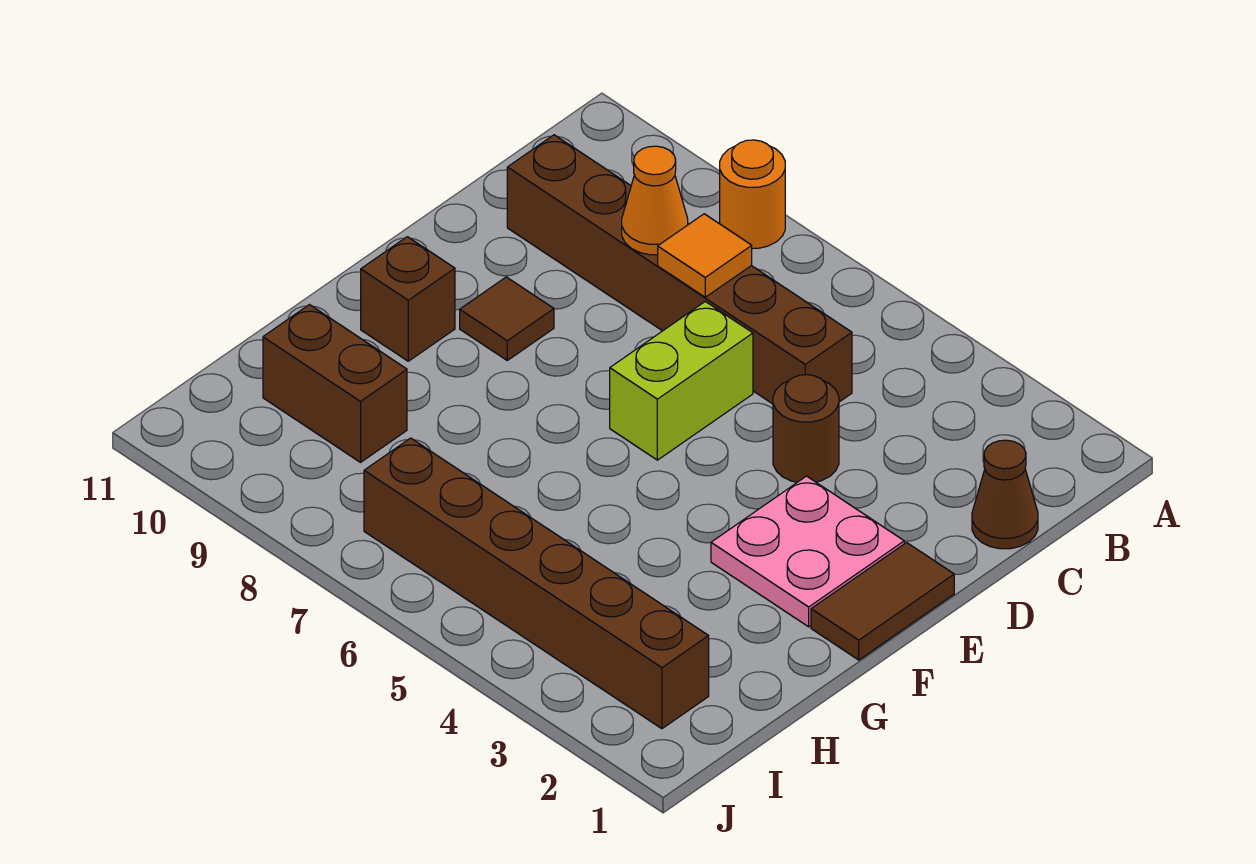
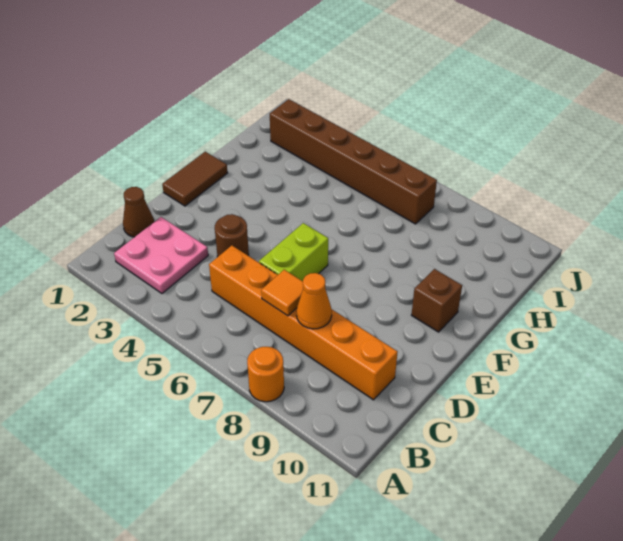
brown brick C5:C10 level 1 -> orange brick C5:C10 level 1
pink plate E2:F3 level 1 -> pink plate B2:C3 level 1
brown tile E9 level 1 -> none
brown brick H9:H10 level 1 -> none

